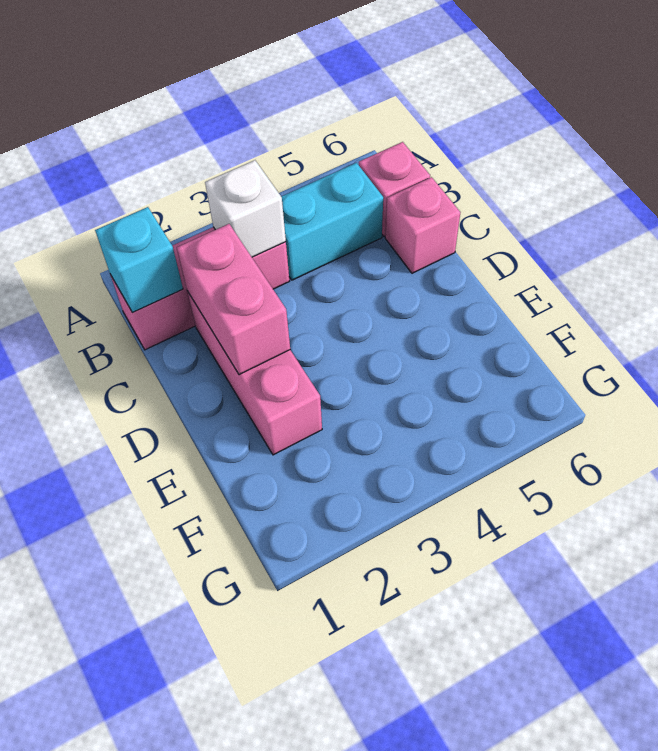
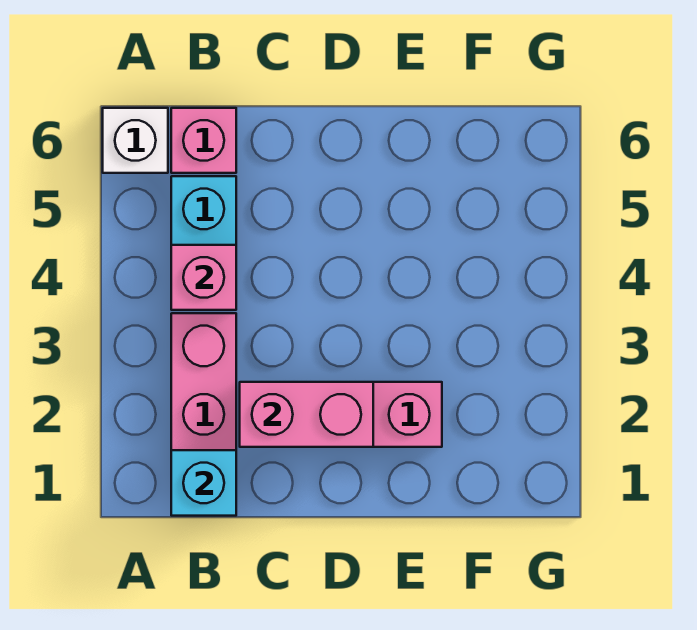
white brick B3 level 2 -> white brick A6 level 1
pink brick C6 level 1 -> pink brick B4 level 2

